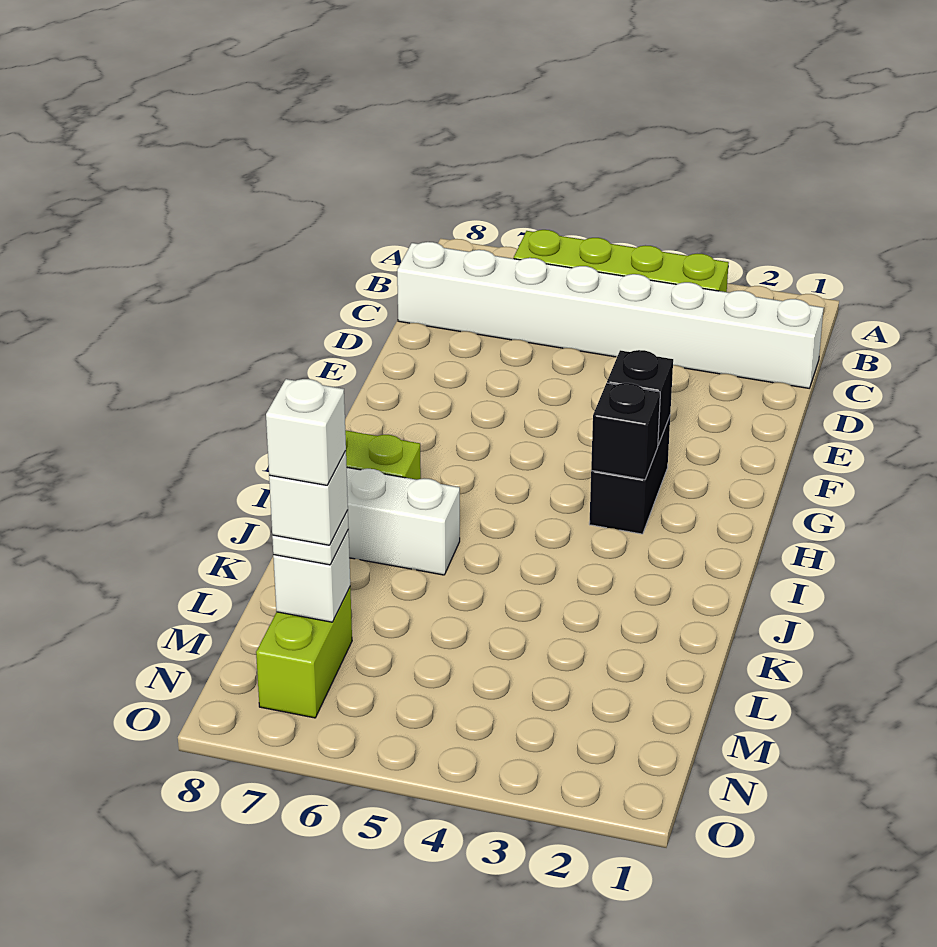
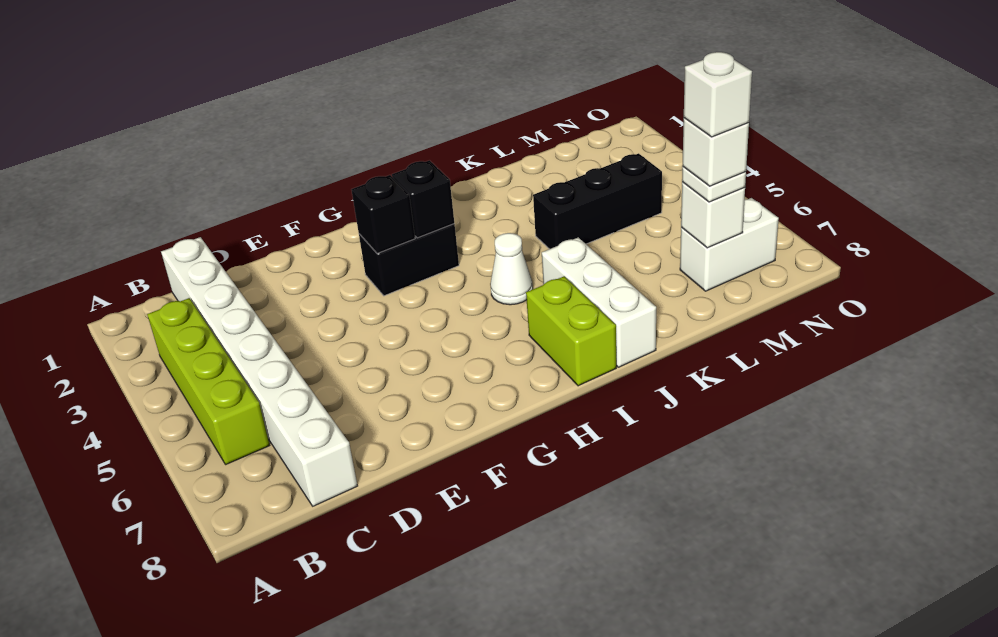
none -> white cone I5 level 1
none -> black brick K4:M4 level 1
lime brick M7:N7 level 1 -> white brick M7:N7 level 1

